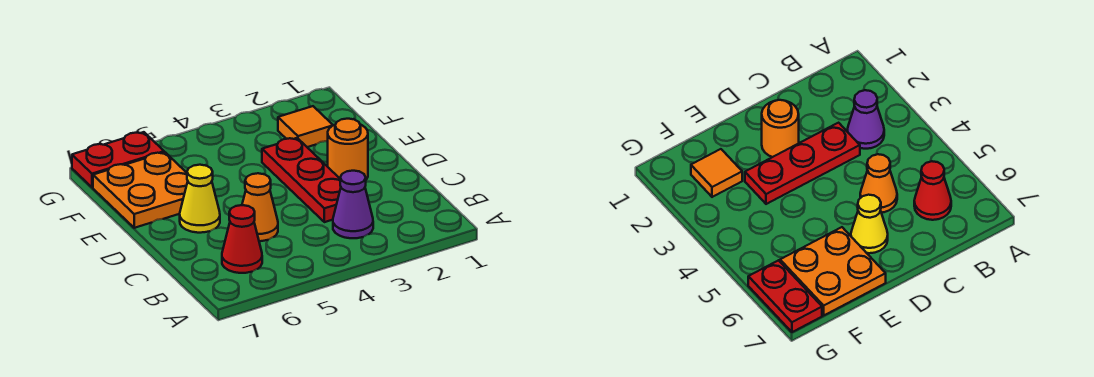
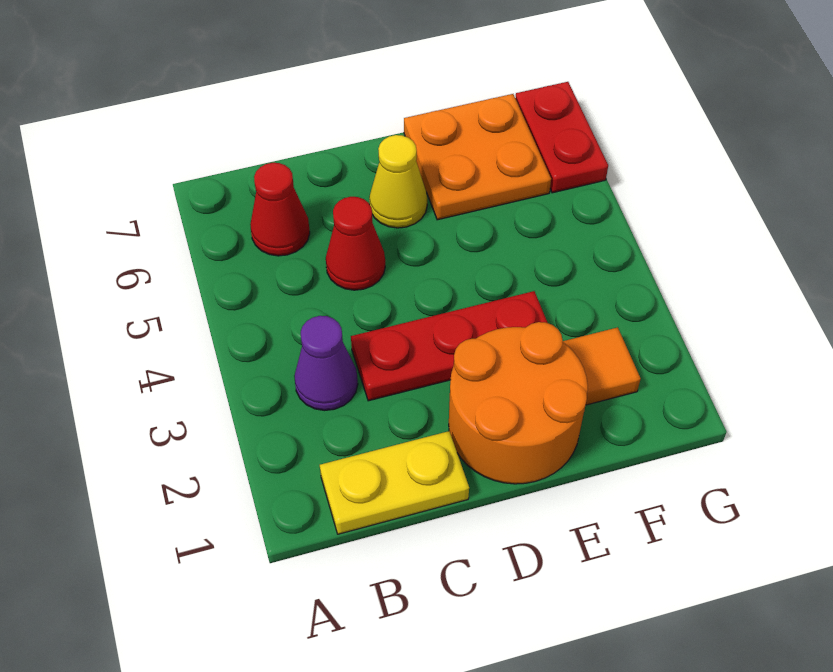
none -> yellow plate B1:C1 level 1
orange cone C5 level 1 -> red cone C5 level 1
orange round brick D2 level 1 -> orange round brick D1:E2 level 1

